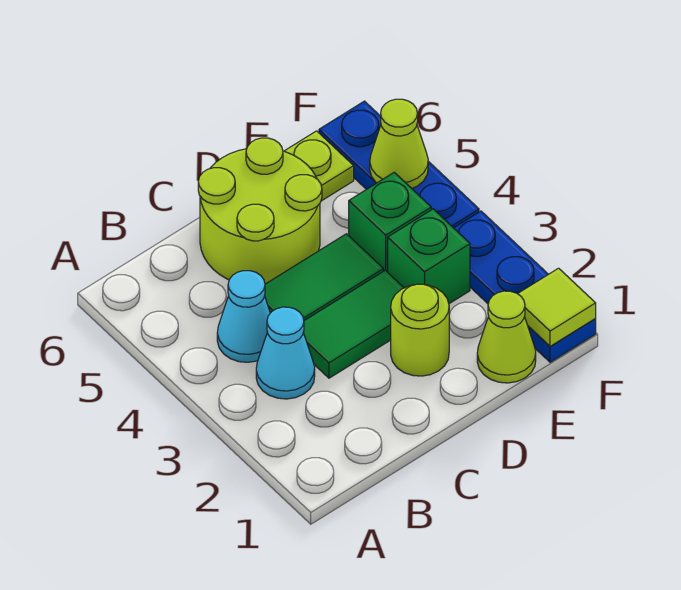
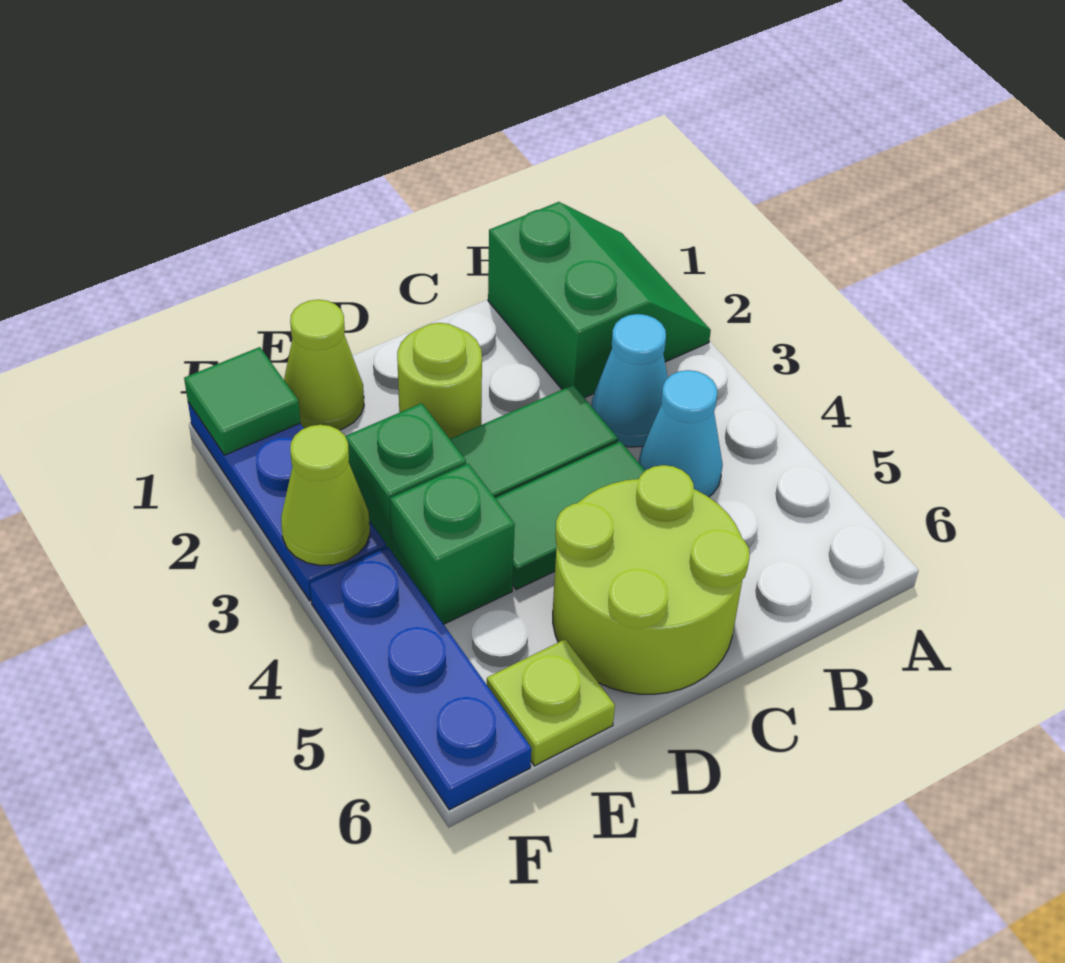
none -> green slope A1:B2 level 1 top B
lime tile F1 level 2 -> green tile F1 level 2
lime cone F5 level 2 -> lime cone F3 level 2

